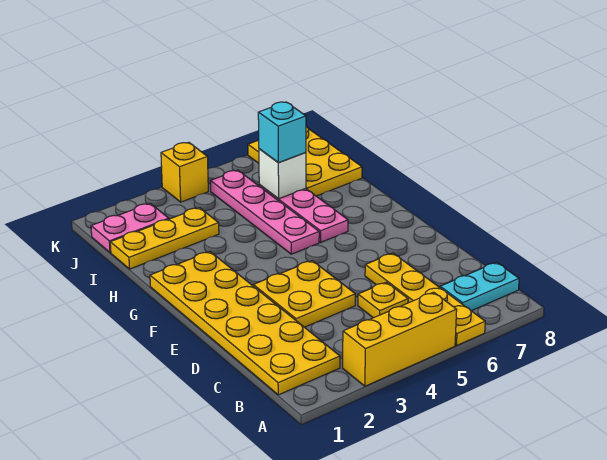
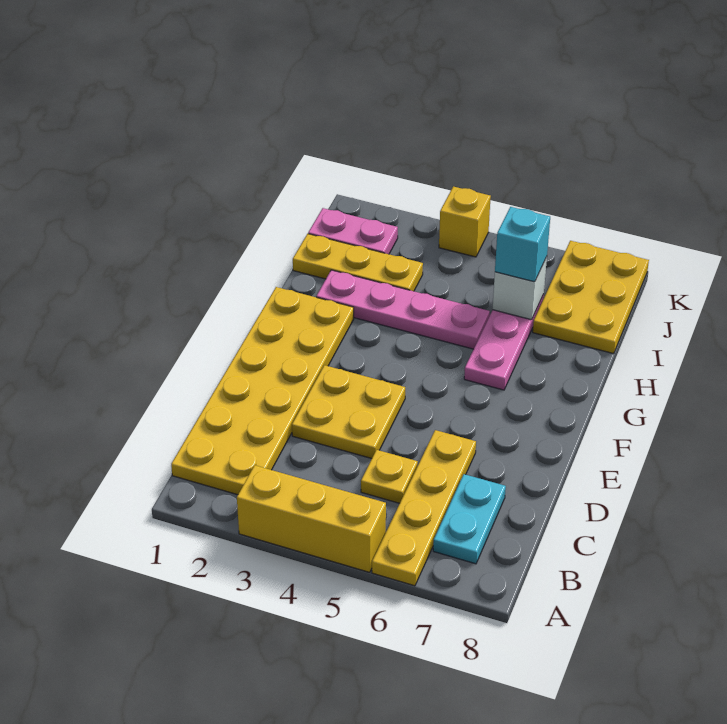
cyan plate B7:B8 level 1 -> cyan plate B7:C7 level 1
pink plate G5:J5 level 1 -> pink plate H2:H5 level 1

